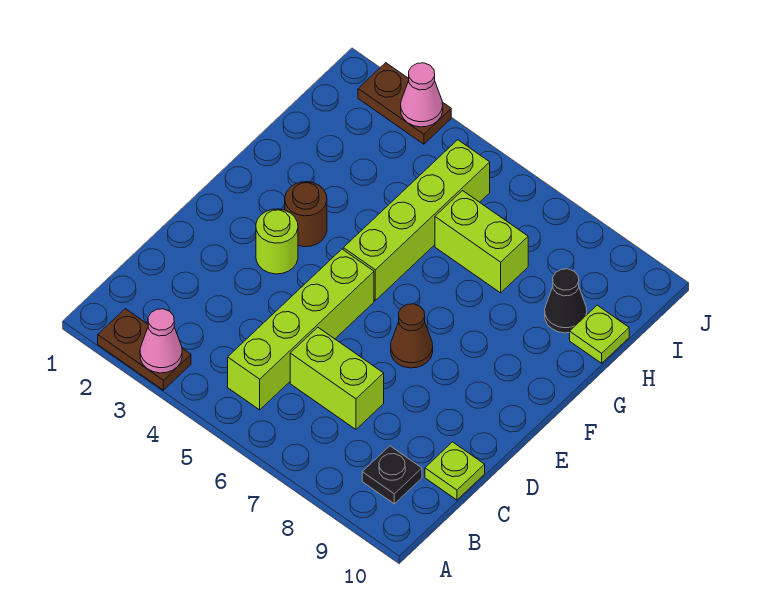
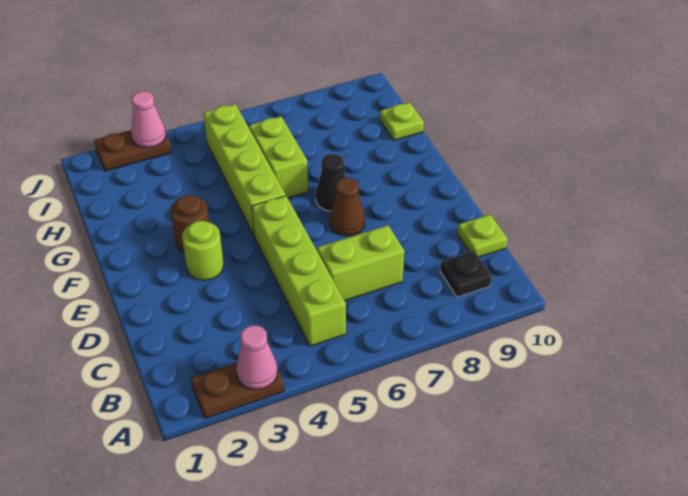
lime brick H6:H7 level 1 -> lime brick G6:H6 level 1
black cone H9 level 1 -> black cone F7 level 1

